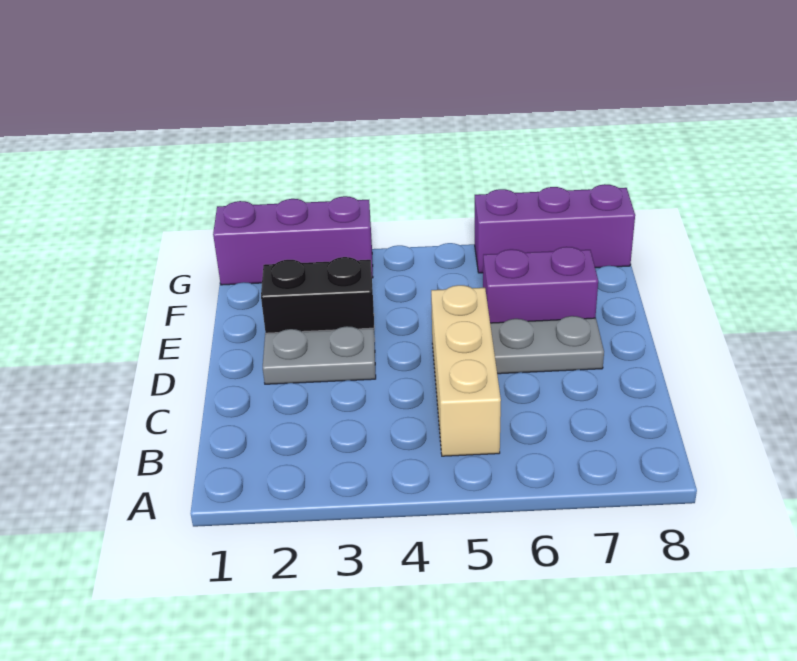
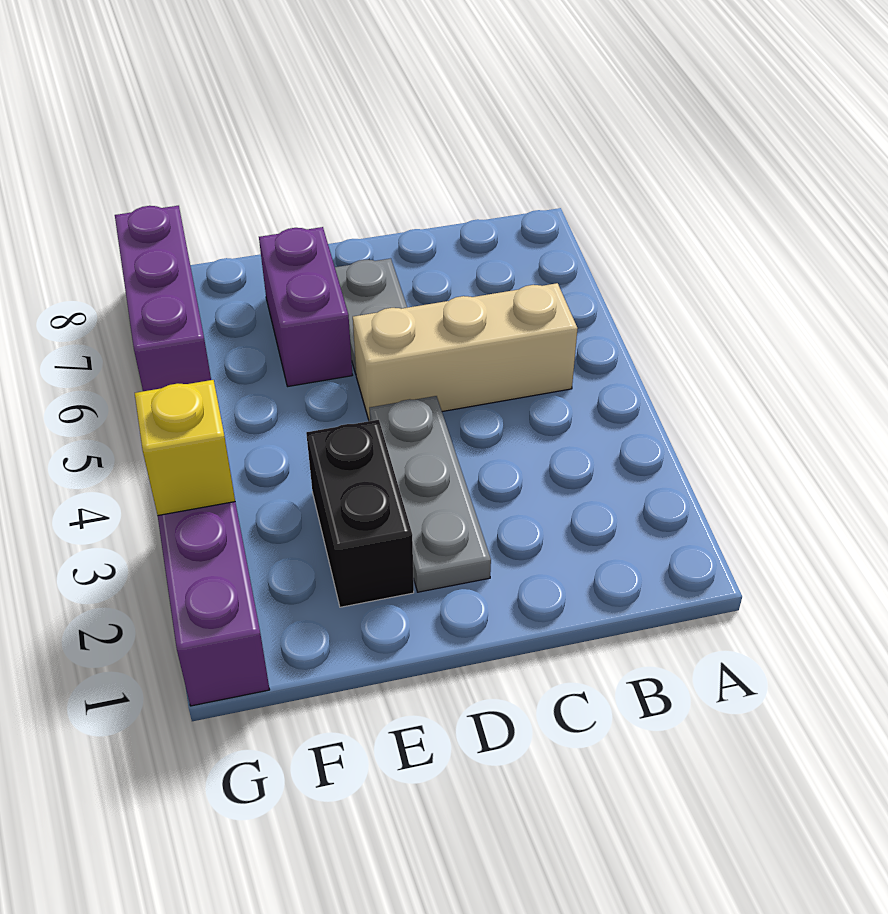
grey plate D2:D3 level 1 -> grey plate D2:D4 level 1
none -> yellow brick G3 level 2

